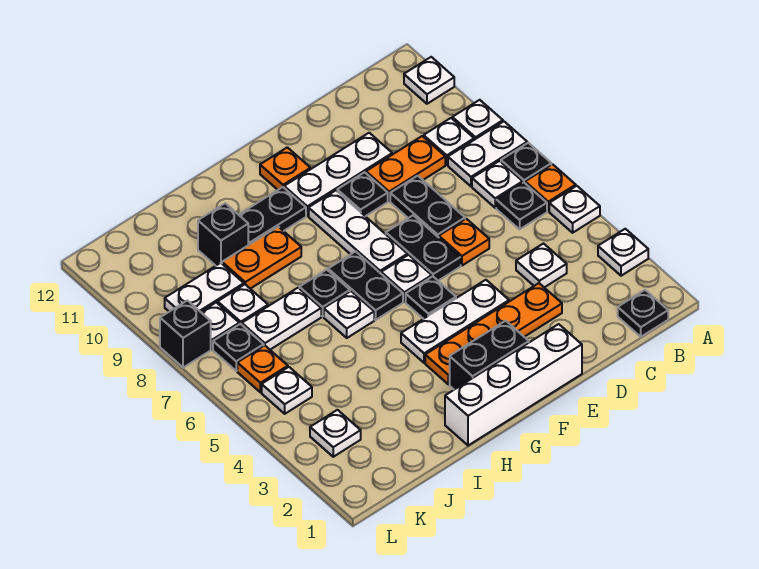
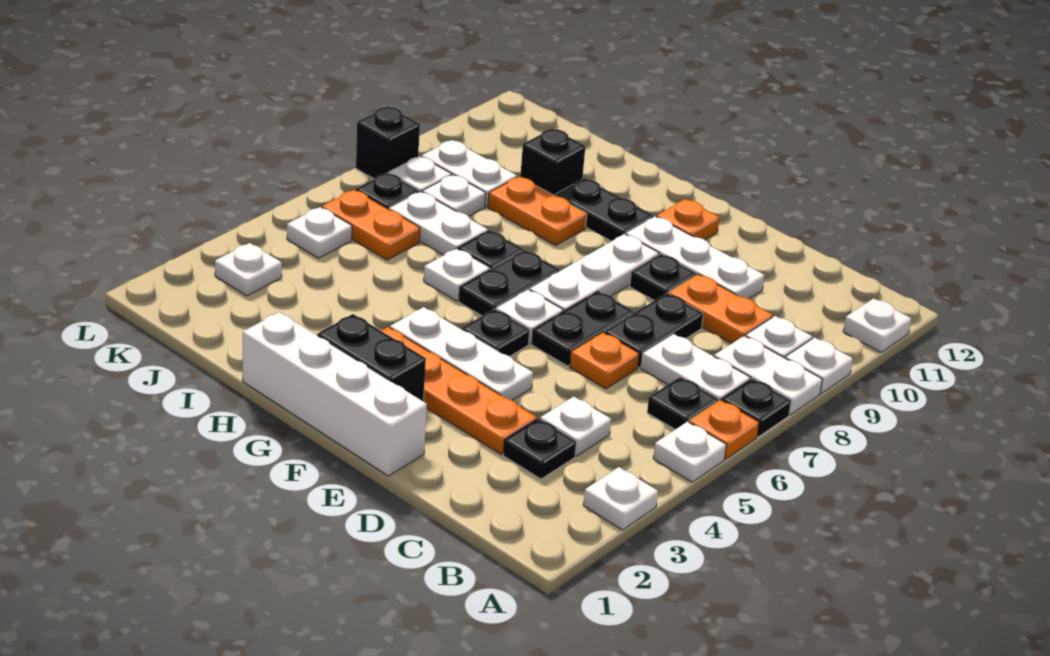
black plate B1 level 1 -> black plate C3 level 1
white plate B7 level 1 -> white plate B7:C7 level 1
orange plate K6 level 1 -> orange plate J6:K6 level 1

